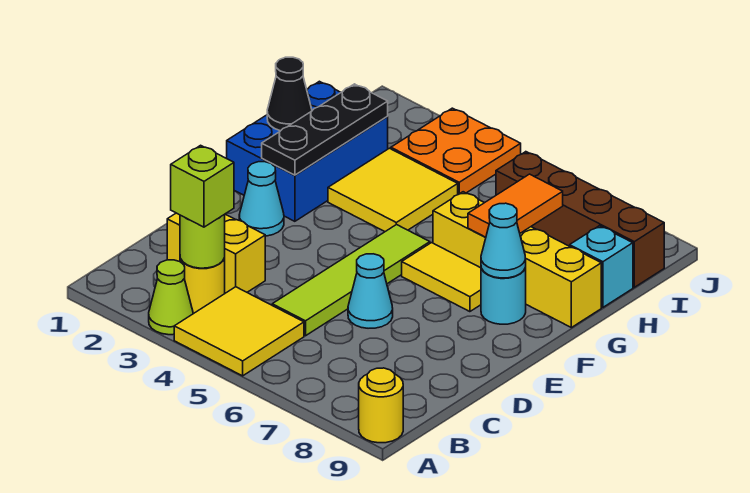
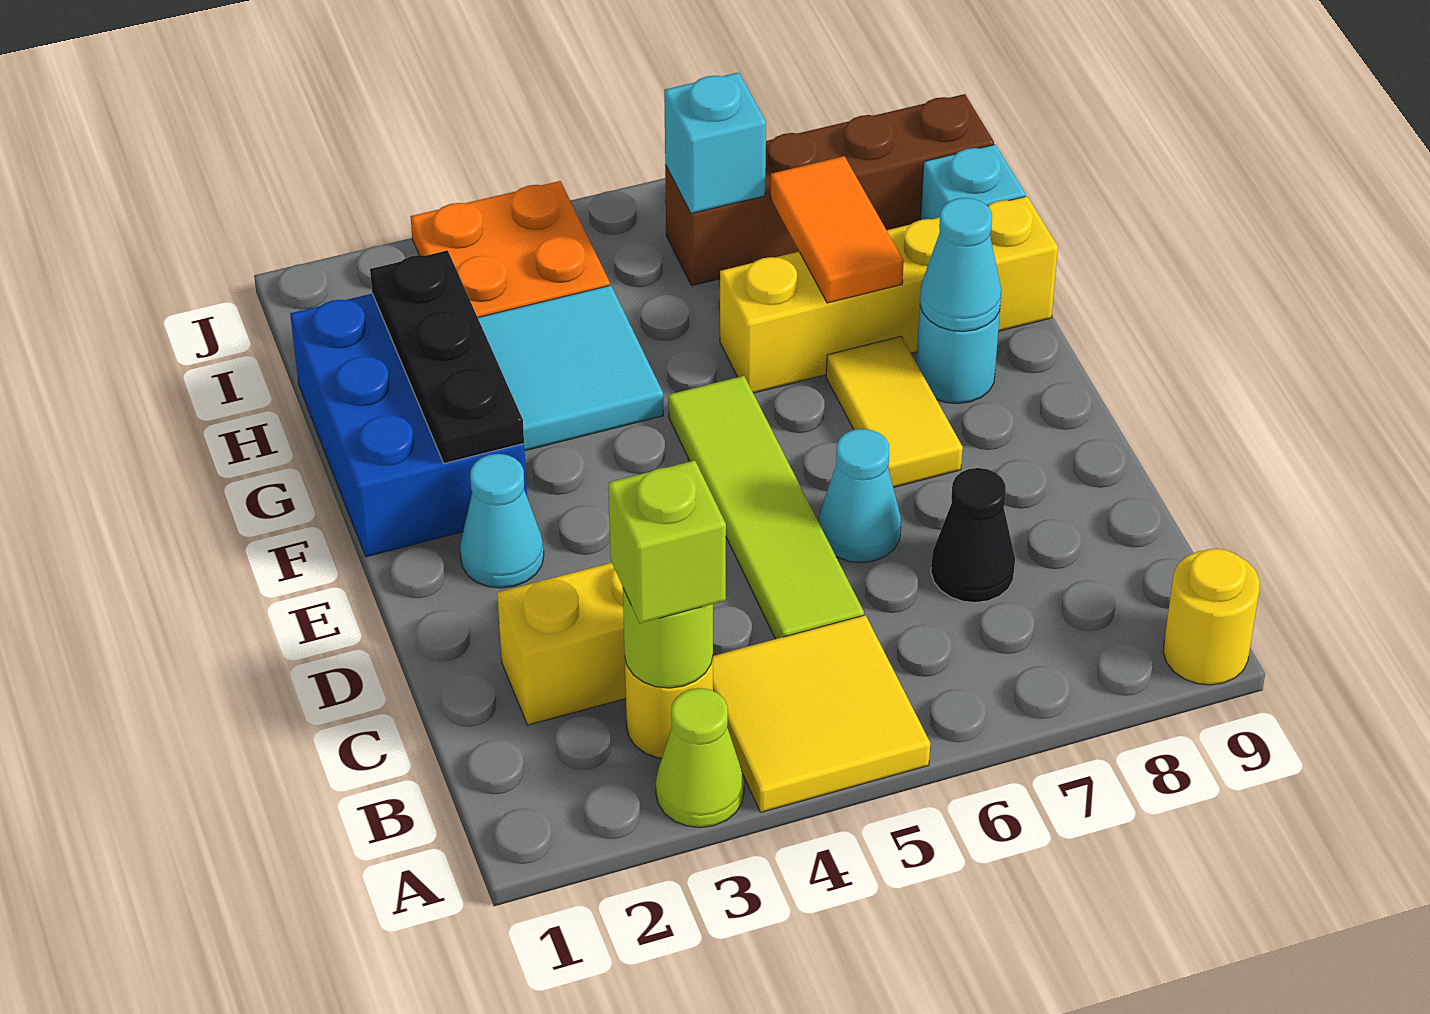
yellow tile F6:F7 level 1 -> yellow tile E7:F7 level 1
black cone G1 level 2 -> black cone C7 level 1
yellow tile G3:H4 level 1 -> cyan tile G3:H4 level 1
none -> cyan brick I6 level 2

